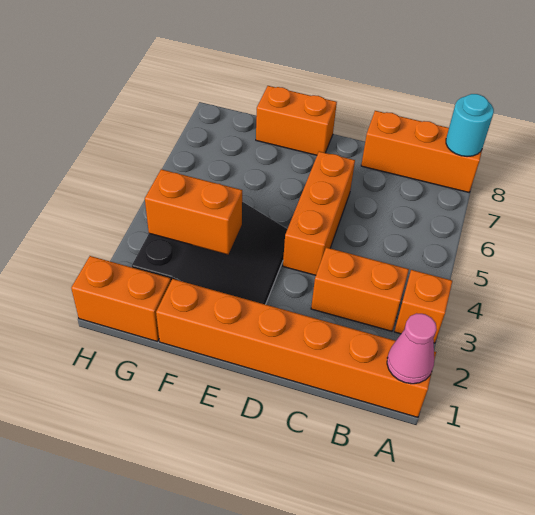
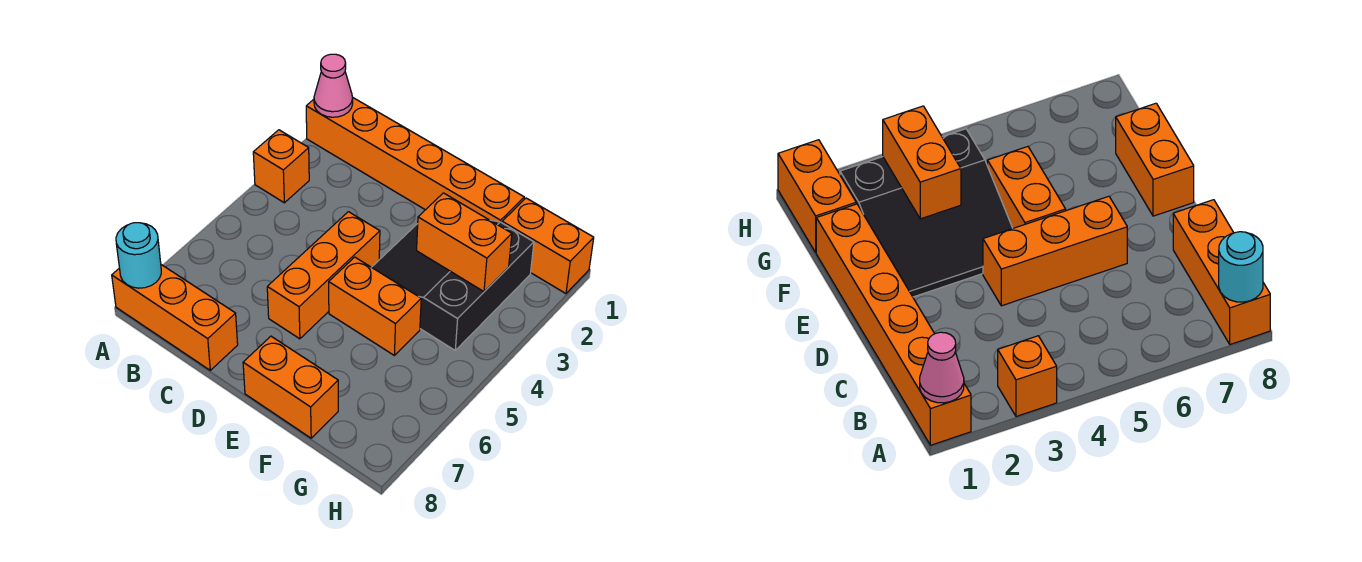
orange brick B3:C3 level 1 -> orange brick E5:F5 level 1

